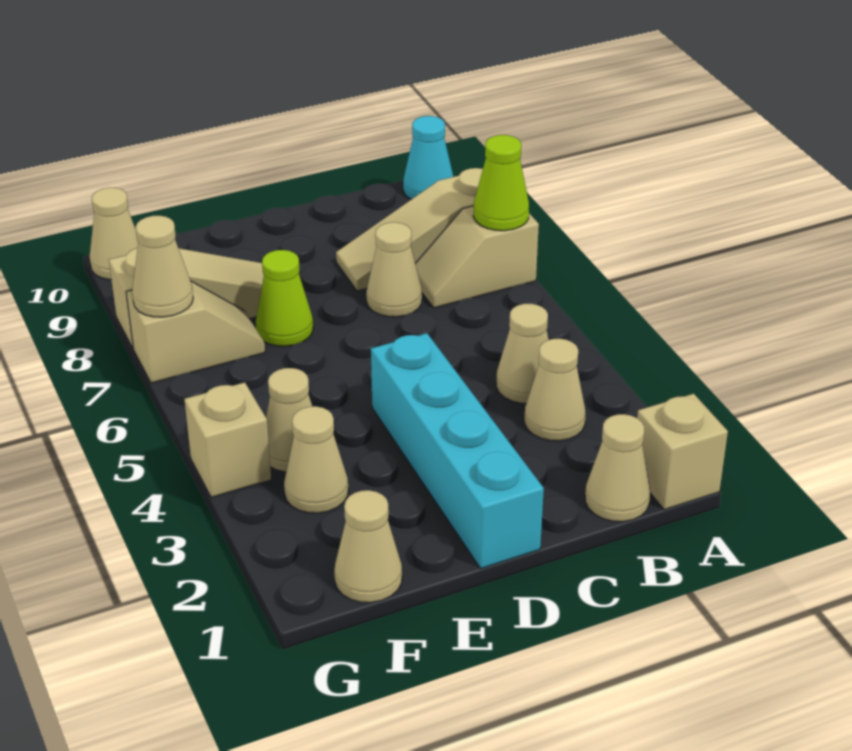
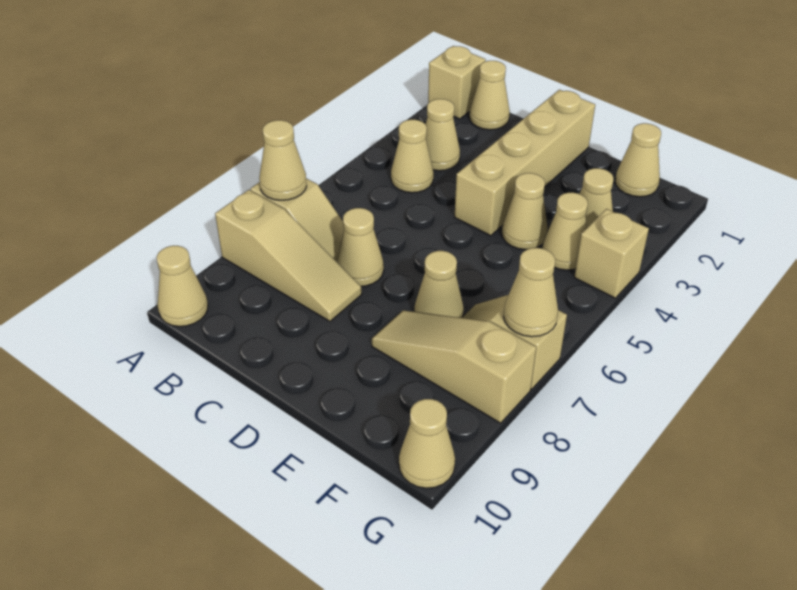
lime cone A7 level 2 -> tan cone A7 level 2
cyan cone A10 level 1 -> tan cone A10 level 1
cyan brick D1:D4 level 1 -> tan brick D1:D4 level 1
none -> tan cone E4 level 1
lime cone E7 level 1 -> tan cone E7 level 1

